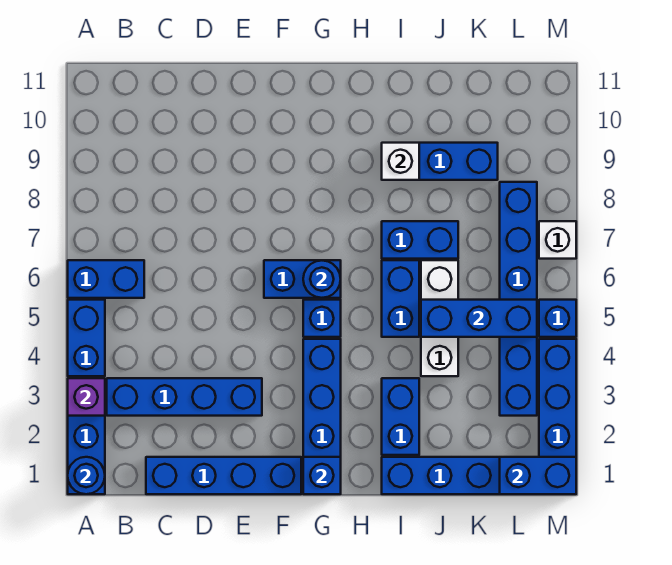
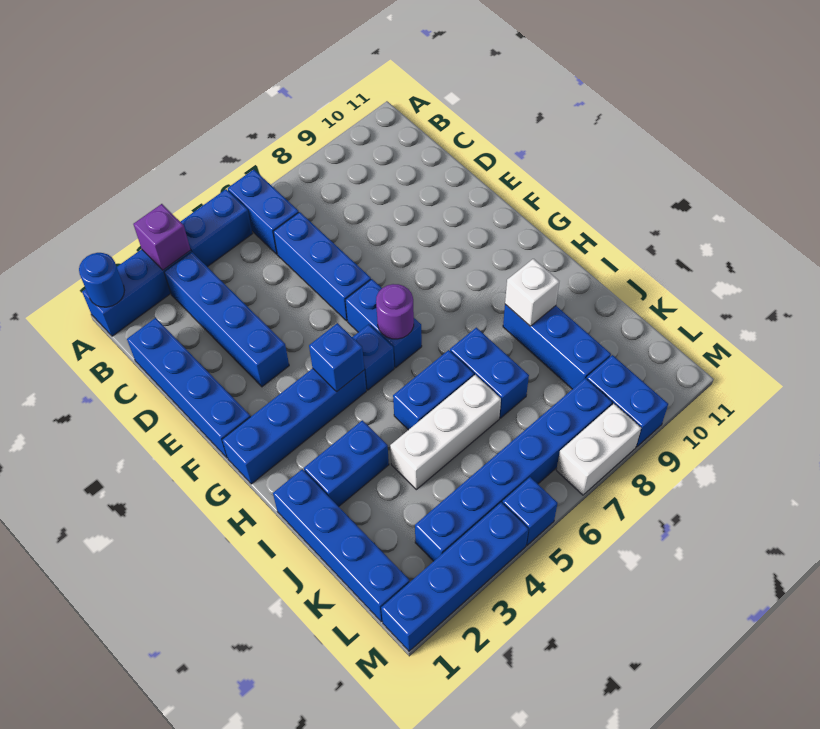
blue brick G1 level 2 -> blue brick G4 level 2
blue round brick G6 level 2 -> purple round brick G6 level 2
blue brick J5:L5 level 2 -> blue brick C6:E6 level 1
blue brick L1:M1 level 2 -> blue brick L9:M9 level 1
white brick M7 level 1 -> white brick M7:M8 level 1

